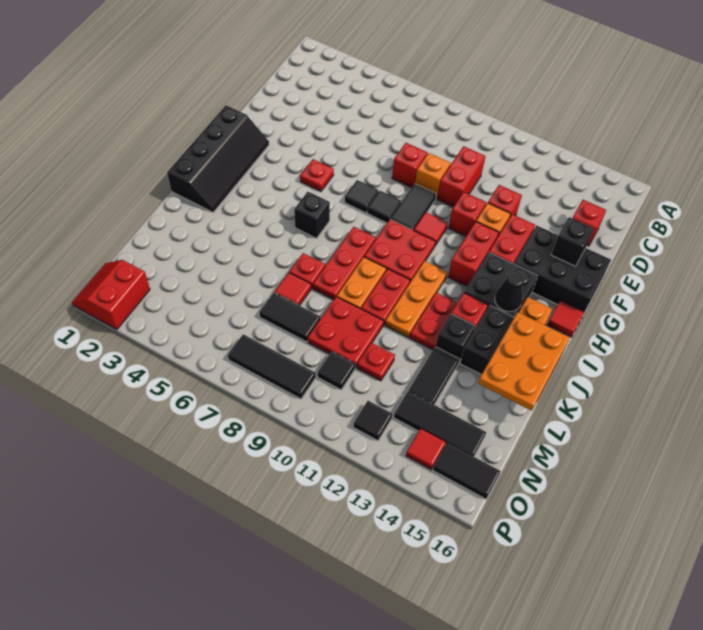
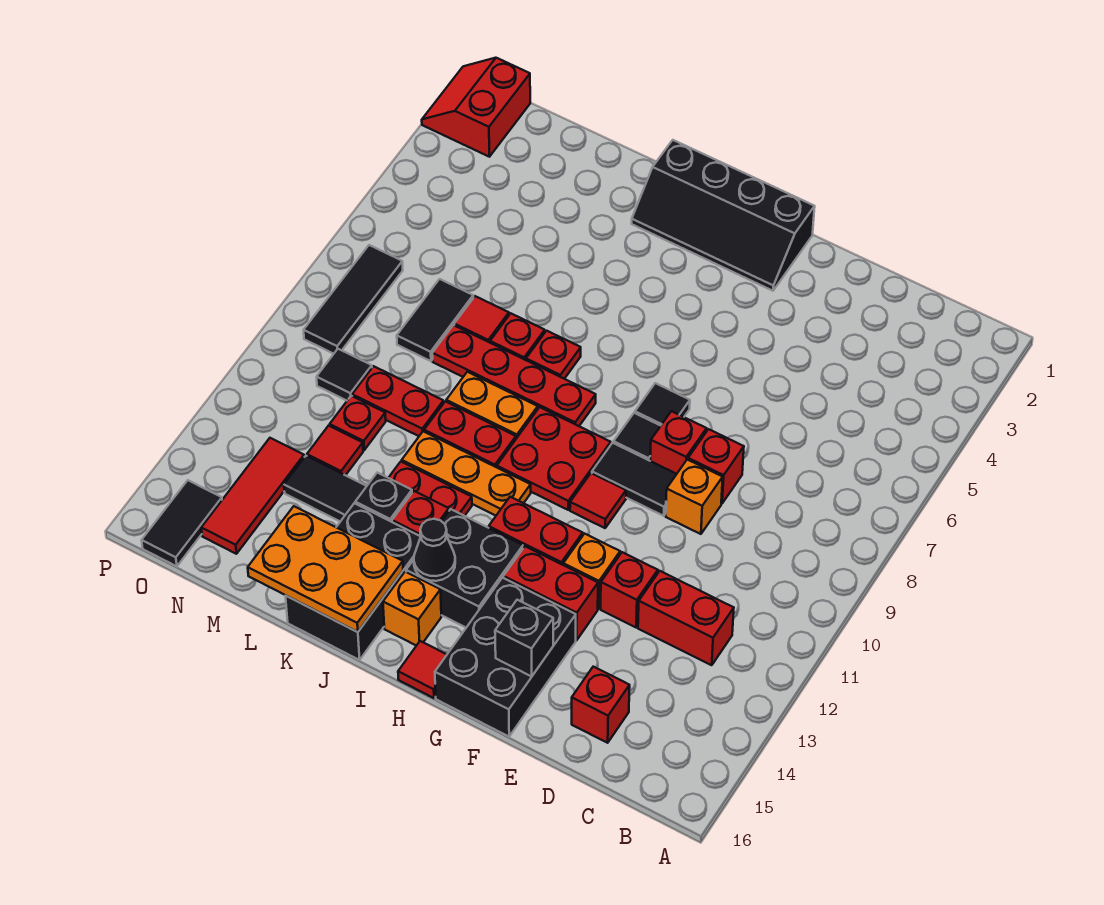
red brick D10:E10 level 1 -> red brick C12:D12 level 1
red brick F11 level 1 -> red brick F8 level 1
red plate G5 level 1 -> red plate J7 level 1
black brick I6 level 1 -> none
red plate I8:K8 level 1 -> red plate I8:L8 level 1
red plate L9:M10 level 1 -> red plate L10:M10 level 1
black tile N13:N15 level 1 -> red tile N13:N15 level 1
red slope O1:P2 level 1 top 2 -> red slope O1:P2 level 1 top O
black tile O12 level 1 -> none
red tile O14 level 1 -> red tile M12 level 1

